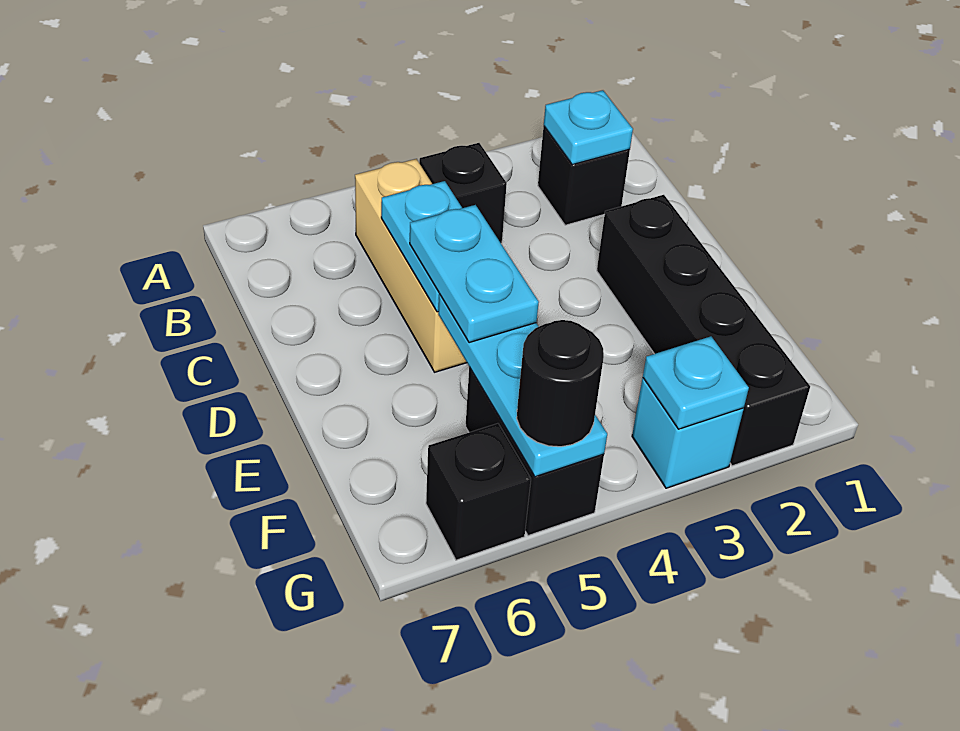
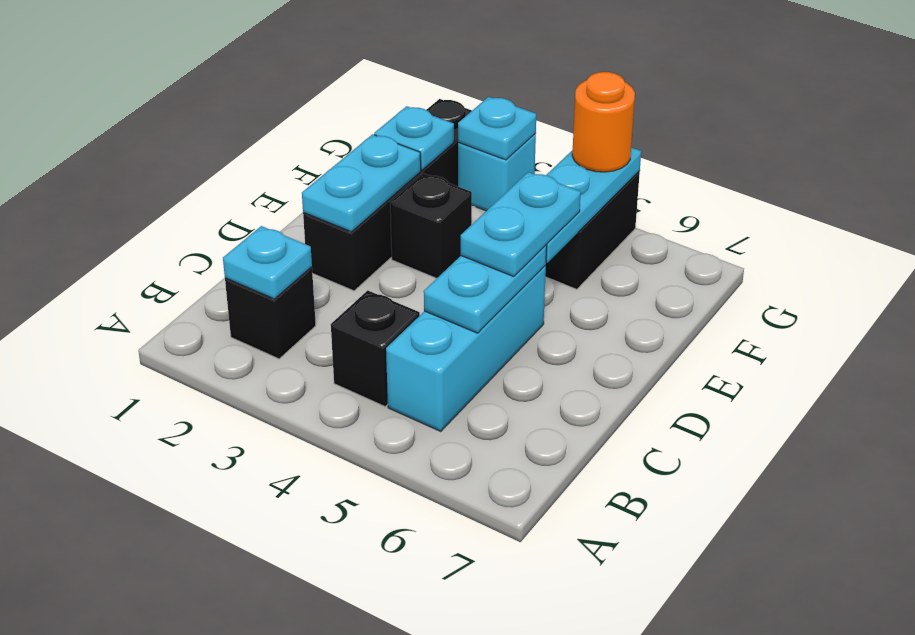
tan brick B5:D5 level 1 -> cyan brick B5:D5 level 1
none -> cyan plate D2:E2 level 2
none -> cyan plate F2 level 2
black round brick G5 level 3 -> orange round brick G5 level 3
black brick G6 level 1 -> black brick E3 level 1

